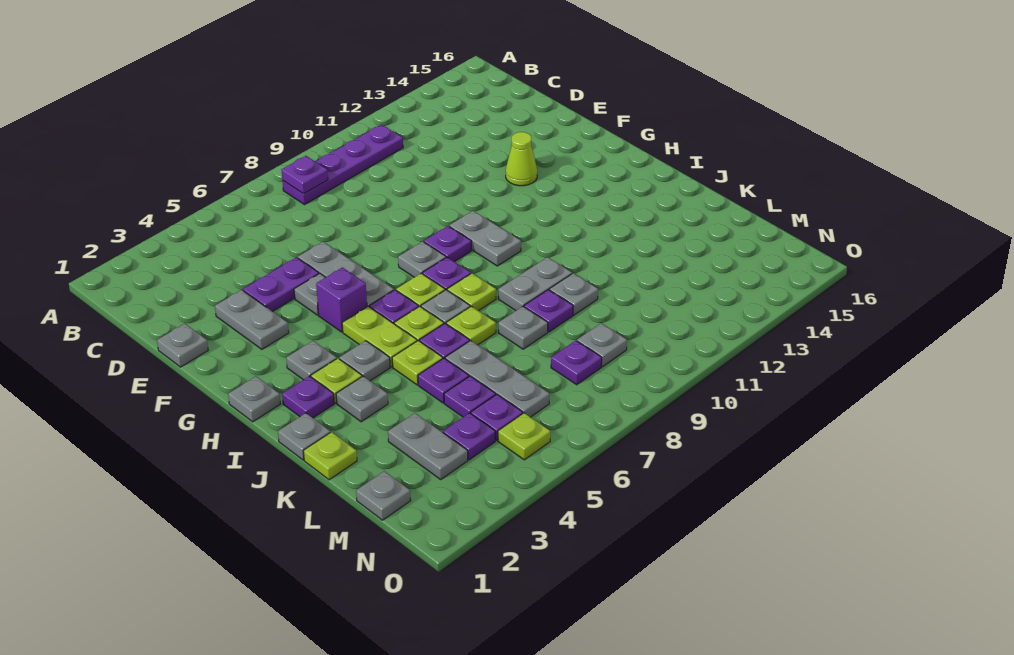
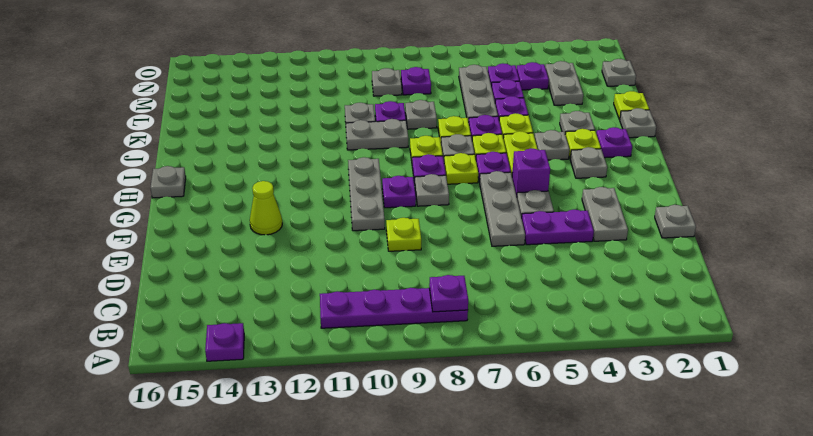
none -> purple plate A14 level 1
grey plate G10:H10 level 1 -> grey plate F10:H10 level 1
grey plate H1 level 1 -> grey plate H16 level 1
lime plate N5 level 1 -> lime plate E9 level 1

